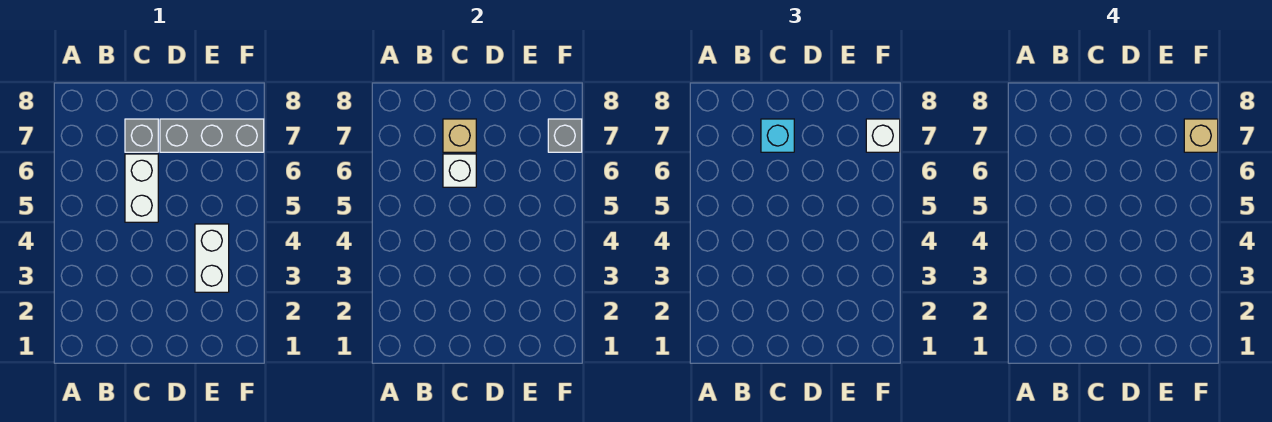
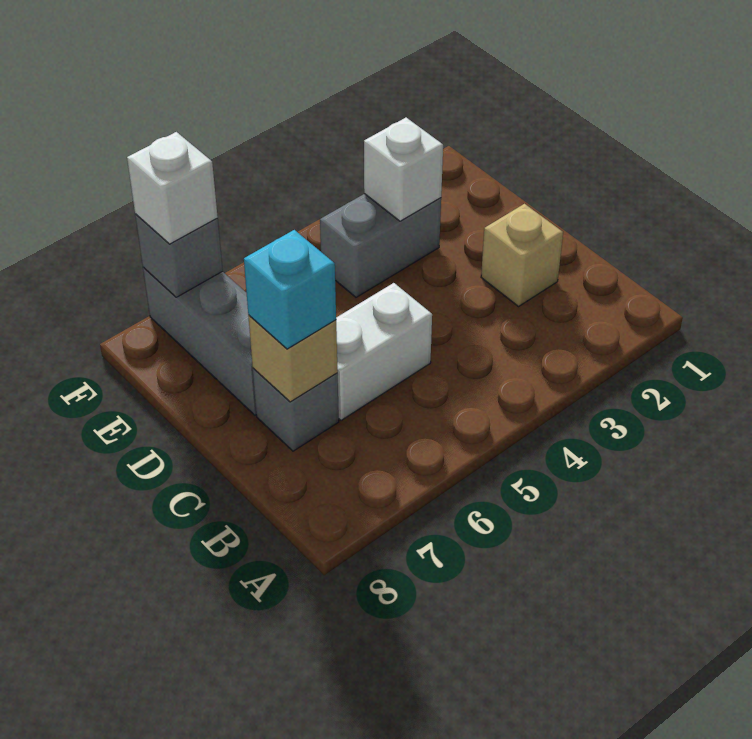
white brick C6 level 2 -> white brick E3 level 2
white brick E3:E4 level 1 -> grey brick E3:E4 level 1
tan brick F7 level 4 -> tan brick C2 level 1

